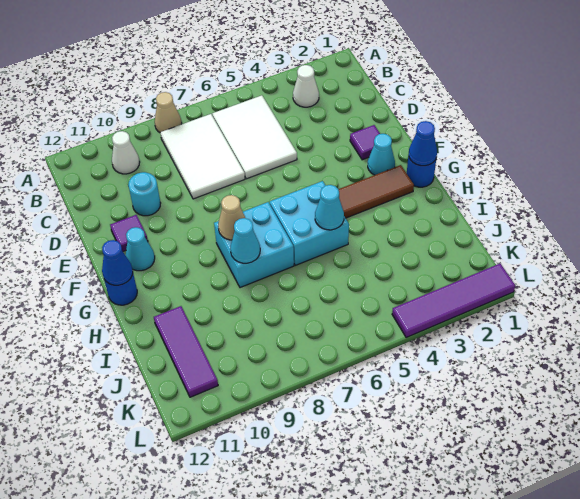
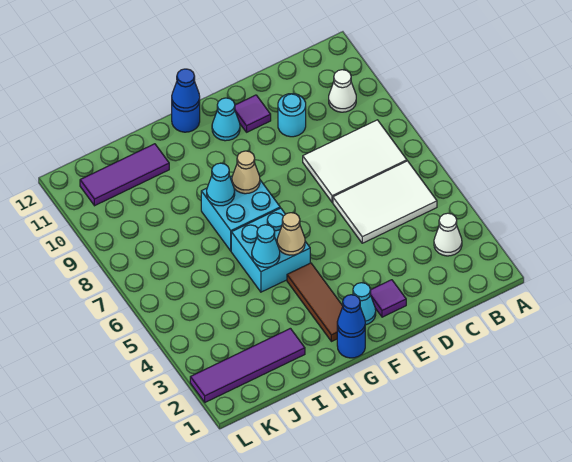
tan cone A8 level 1 -> tan cone G5 level 2
purple tile L1:L4 level 1 -> purple tile I2:L2 level 1

